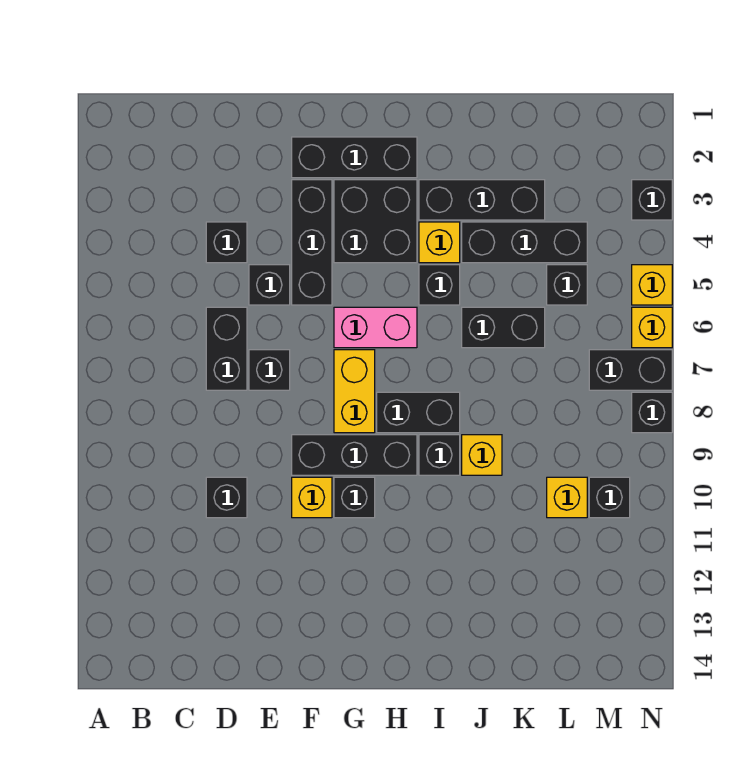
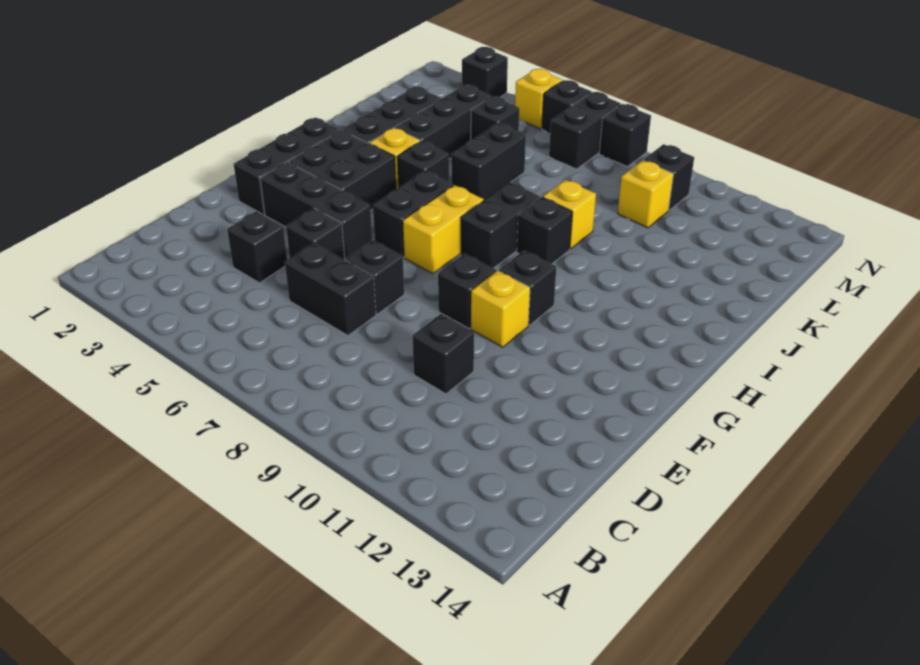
black brick F9:H9 level 1 -> black brick F9 level 1
pink brick G6:H6 level 1 -> black brick G6:H6 level 1
yellow brick G7:G8 level 1 -> yellow brick G7:H7 level 1
yellow brick N6 level 1 -> black brick N6 level 1

